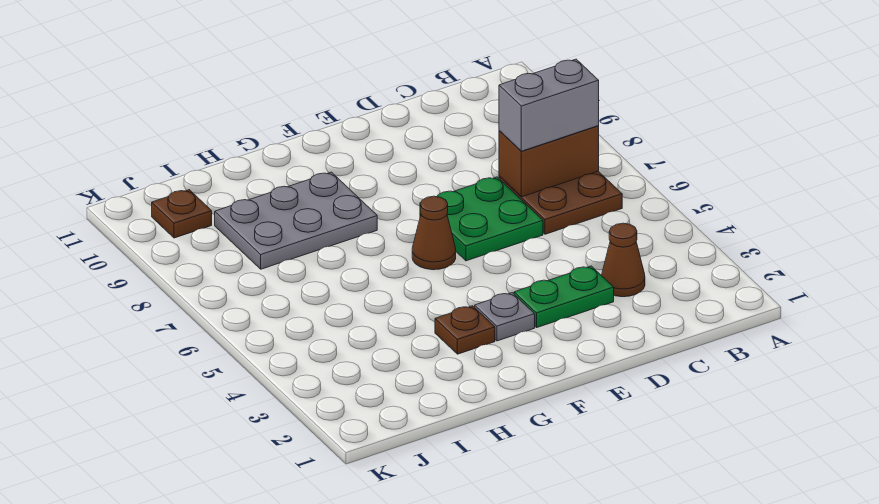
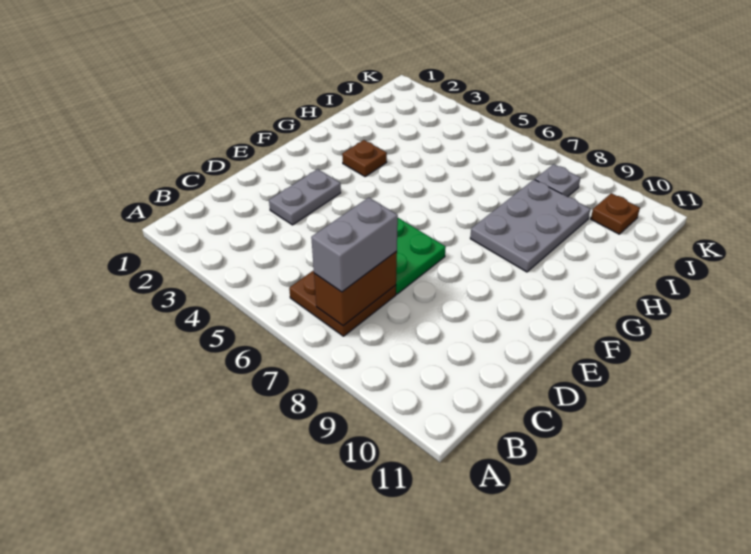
brown cone C3 level 1 -> none
green plate D3:E3 level 1 -> grey plate D3:E3 level 1
grey plate F3 level 1 -> grey plate J8 level 1
brown cone F6 level 1 -> none

